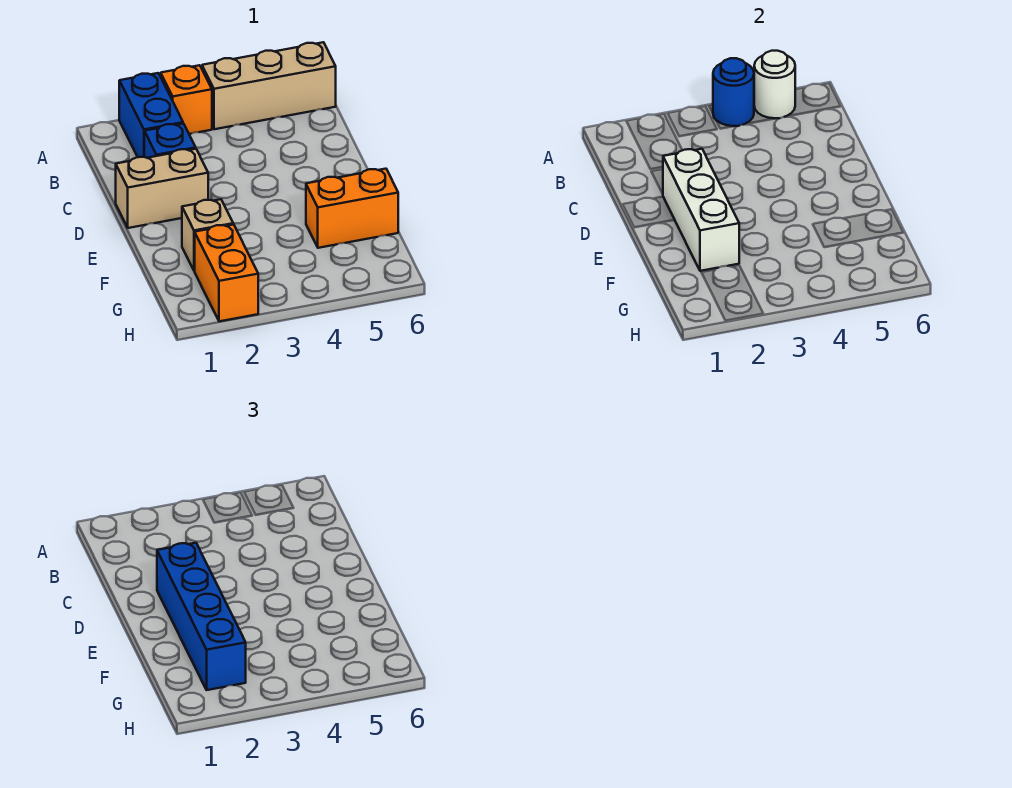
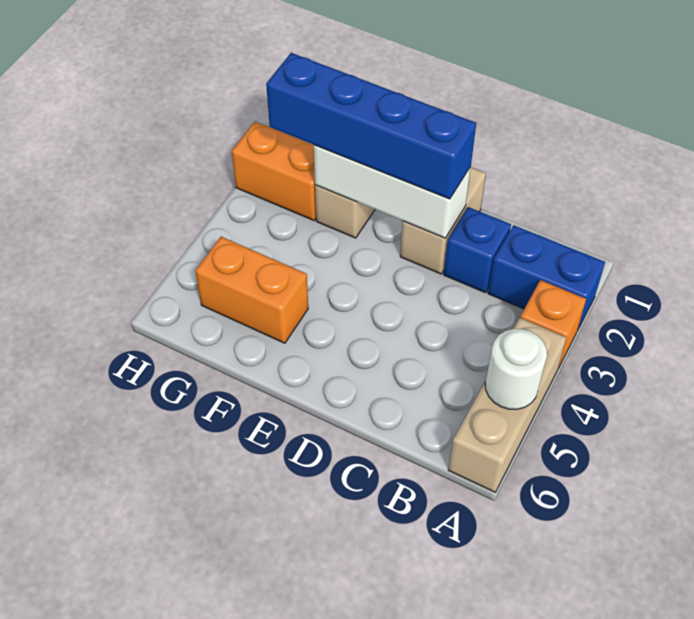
blue round brick A4 level 2 -> none
orange brick F5:F6 level 1 -> orange brick F5:G5 level 1

